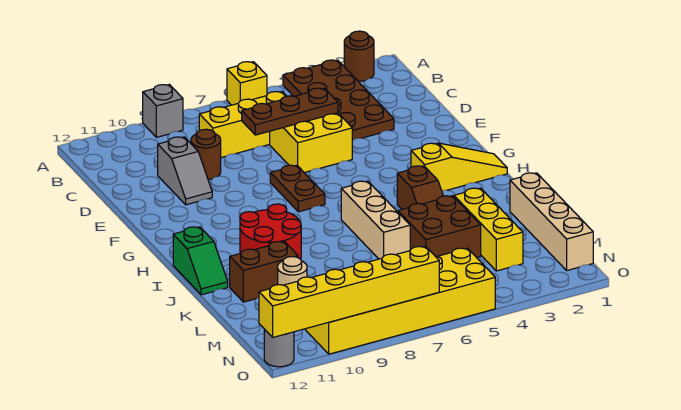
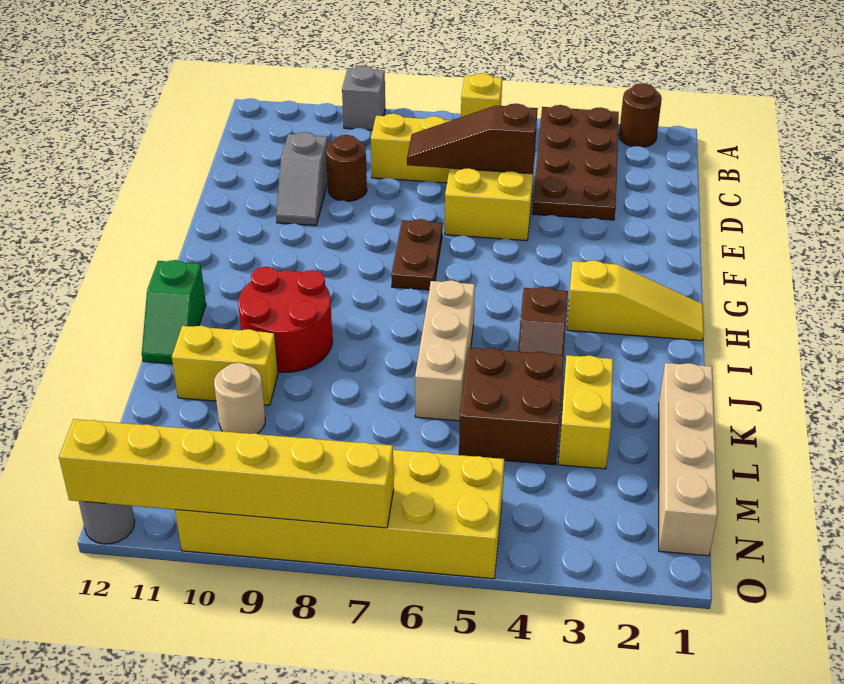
brown plate D5:D7 level 2 -> brown slope D5:D7 level 2 top 5
yellow brick K3:M3 level 1 -> yellow brick K3:L3 level 1
brown brick K10:K11 level 1 -> yellow brick K10:K11 level 1

